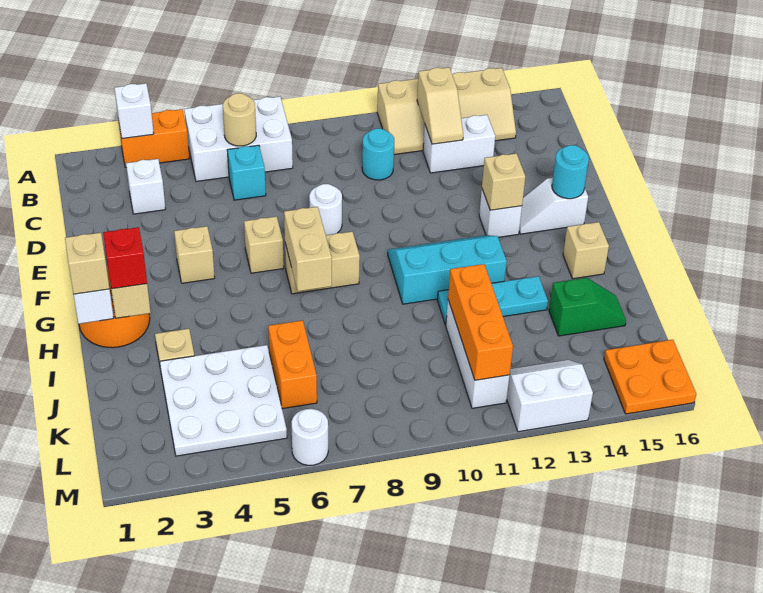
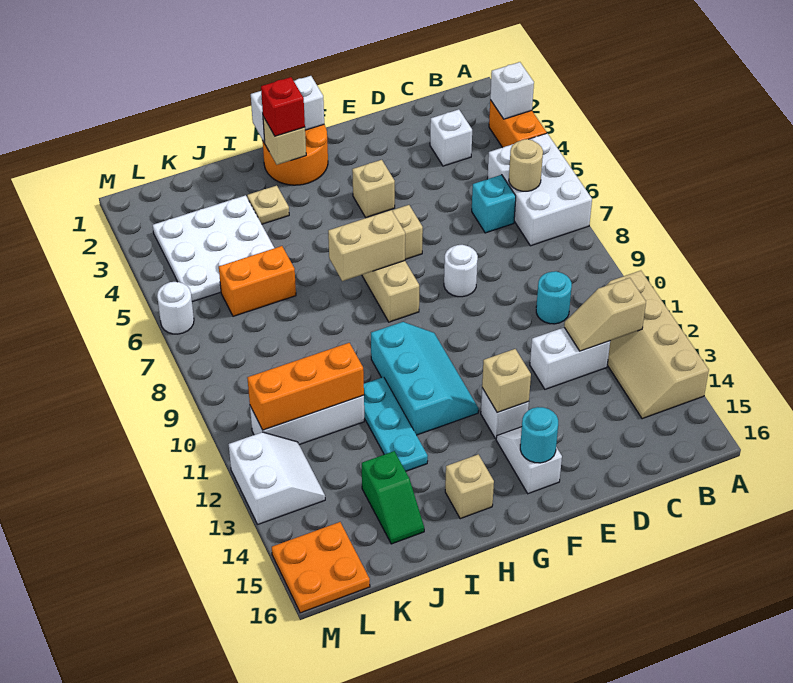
white brick C12:C13 level 1 -> white brick C12:D12 level 1
tan brick H1 level 3 -> none

